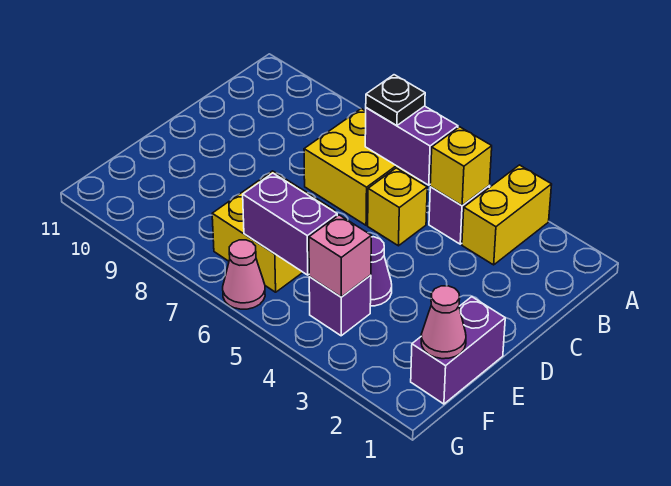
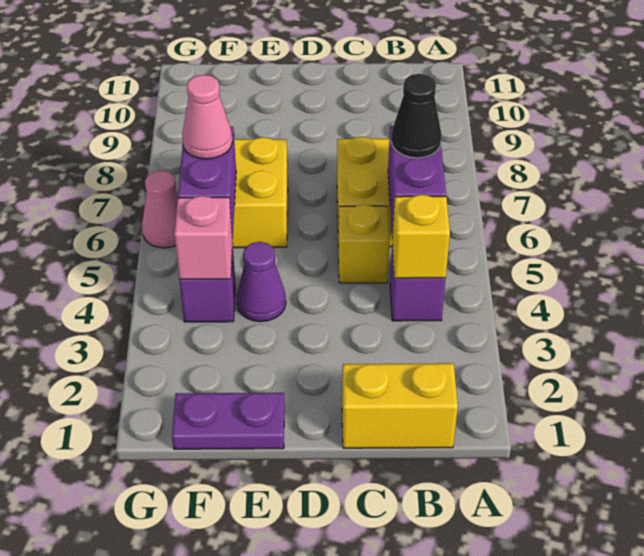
yellow brick A3:B3 level 1 -> yellow brick B1:C1 level 1
black plate B6 level 3 -> black cone B6 level 3
purple brick E1:F1 level 1 -> purple plate E1:F1 level 1
pink cone F1 level 2 -> pink cone F6 level 3

